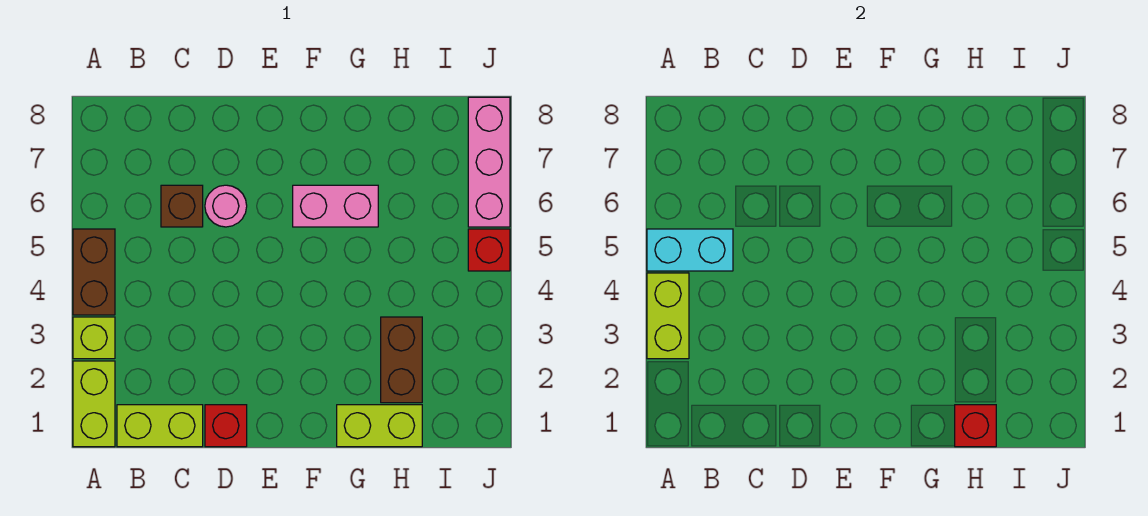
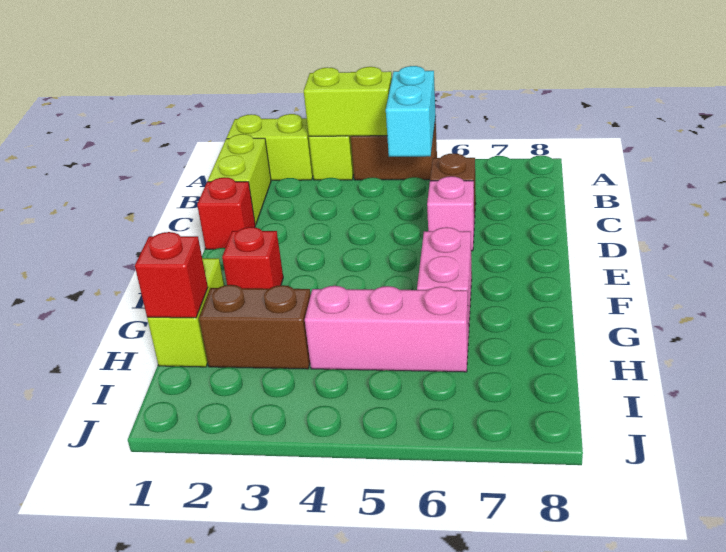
pink round brick D6 level 1 -> pink brick D6 level 1
red brick J5 level 1 -> red brick F2 level 1
pink brick J6:J8 level 1 -> pink brick H4:H6 level 1

